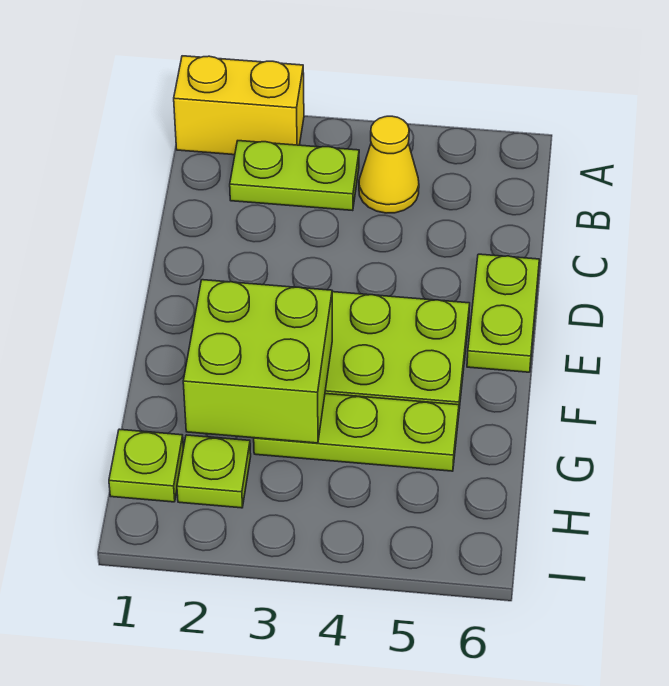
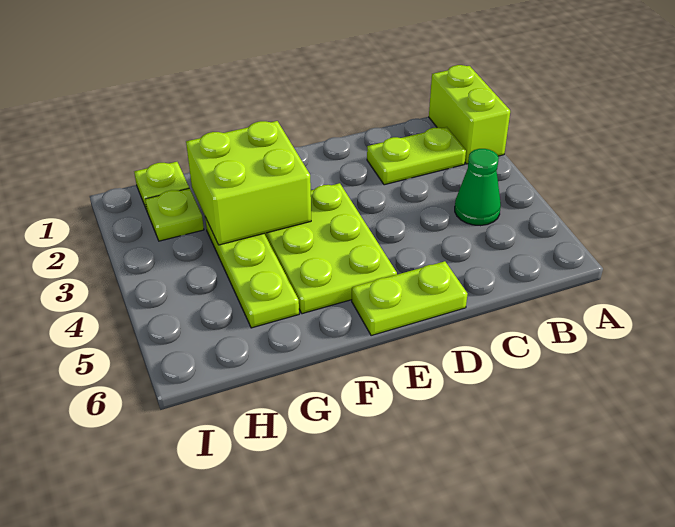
yellow brick A1:A2 level 1 -> lime brick A1:A2 level 1
lime plate B2:B3 level 1 -> lime plate B2:C2 level 1
yellow cone B4 level 1 -> green cone B4 level 1

